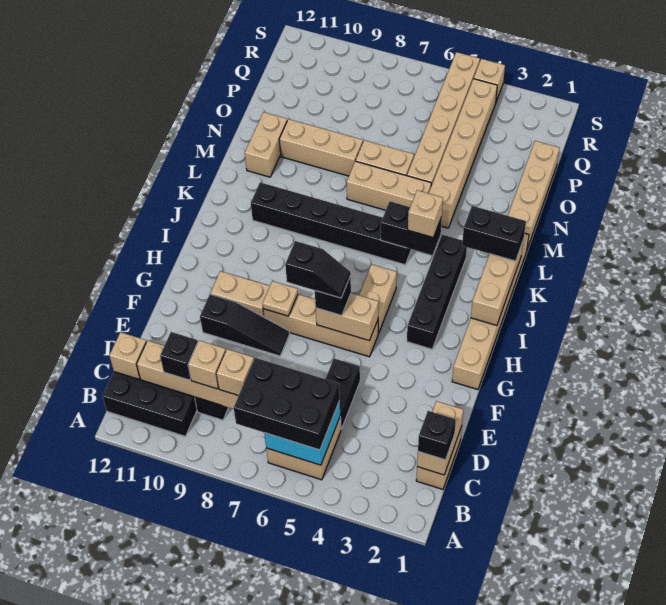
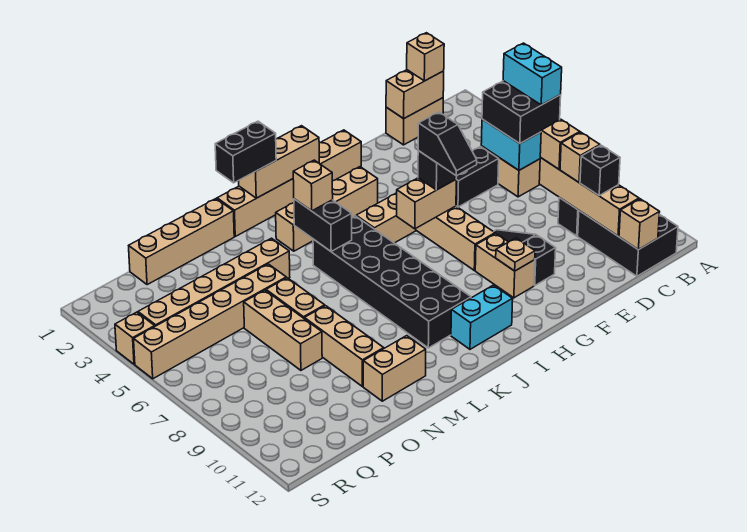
black brick B5:C7 level 3 -> black brick B5:C6 level 3
none -> cyan brick B5:B6 level 4
black brick C1 level 3 -> tan brick C1 level 3
tan brick G5:G6 level 2 -> tan brick G6:H6 level 2
black slope G6:G7 level 4 top 7 -> black slope G6:G7 level 4 top 6
tan plate G8 level 2 -> tan plate G10 level 2
black brick H3:K3 level 1 -> tan brick H3:K3 level 1
none -> cyan brick I11:J11 level 1
black brick K1:K2 level 3 -> black brick K1:L1 level 3
black brick K5:K10 level 1 -> black brick J5:K10 level 1
tan brick M5:M7 level 1 -> tan brick O6:O8 level 1

